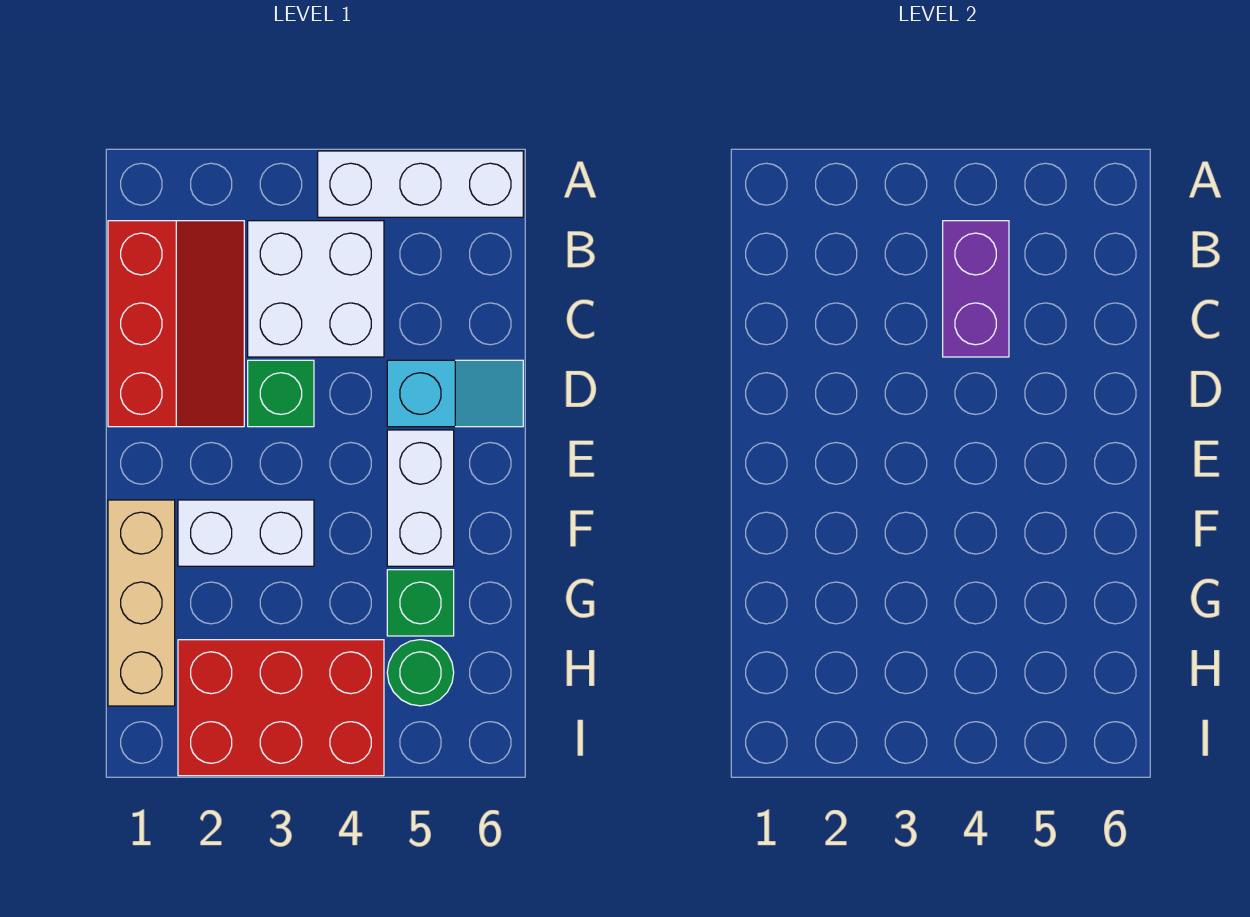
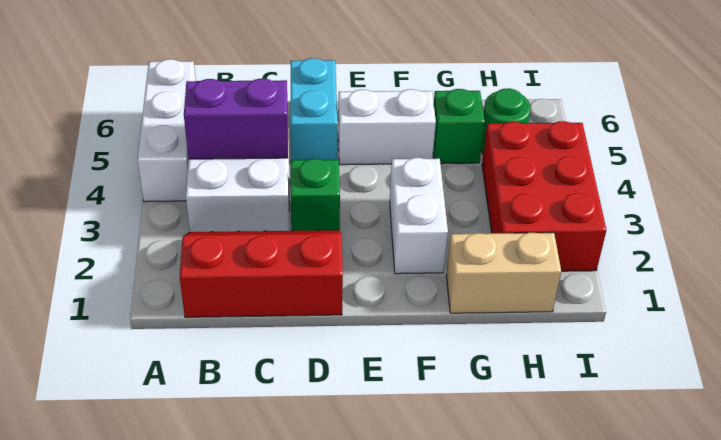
cyan slope D5:D6 level 1 top 5 -> cyan brick D5:D6 level 1
tan brick F1:H1 level 1 -> tan brick G1:H1 level 1

